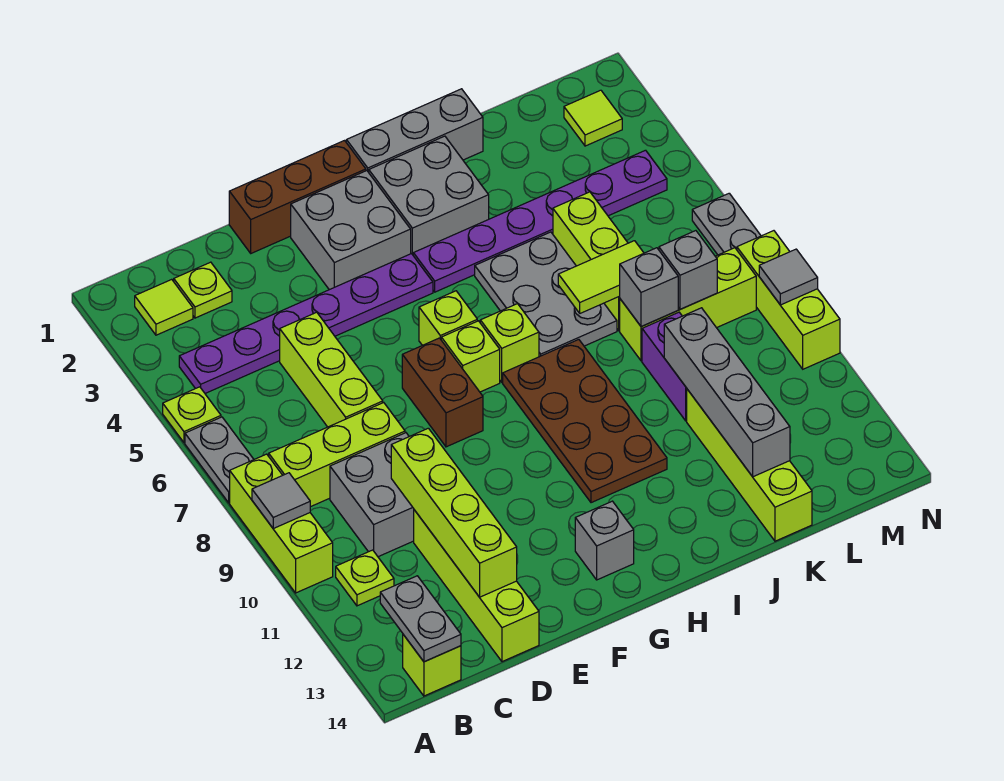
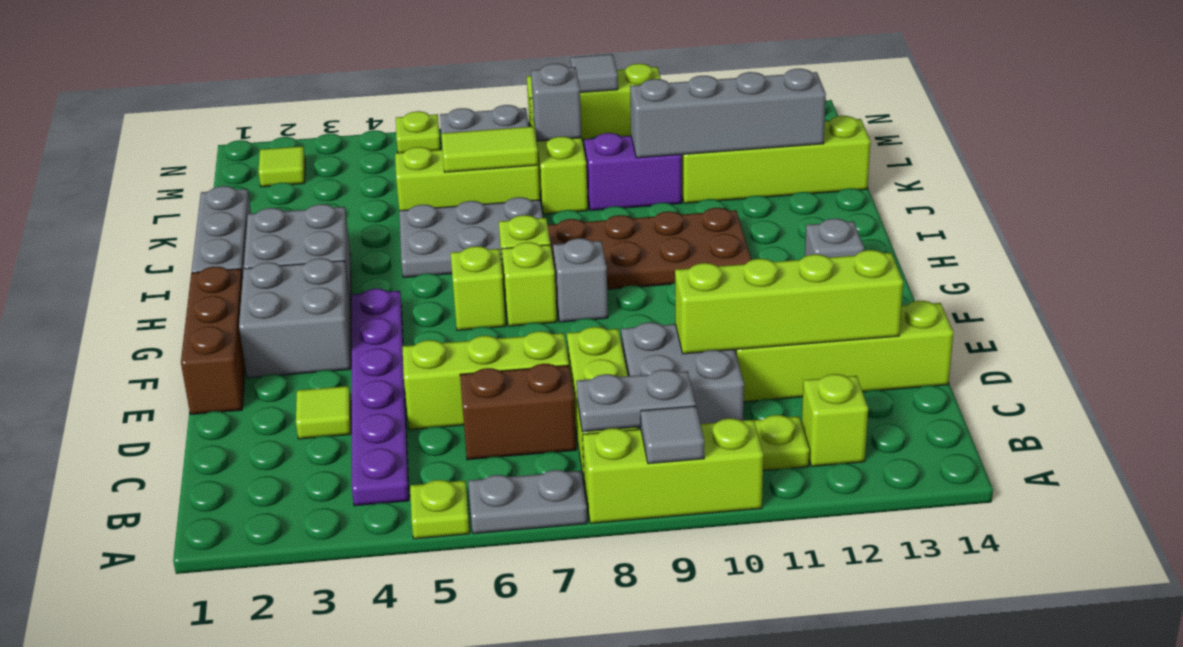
lime tile B2 level 1 -> lime tile D3 level 1
grey plate B13:B14 level 2 -> grey plate B8:B9 level 2
lime brick B14 level 1 -> lime brick B12 level 1
lime plate C2 level 1 -> lime plate N5 level 1
brown brick F7:F8 level 1 -> brown brick C6:C7 level 1
purple plate H4:M4 level 1 -> none
lime tile J7:K7 level 2 -> lime tile K6:K7 level 2
grey brick K8 level 2 -> grey brick G8 level 1

